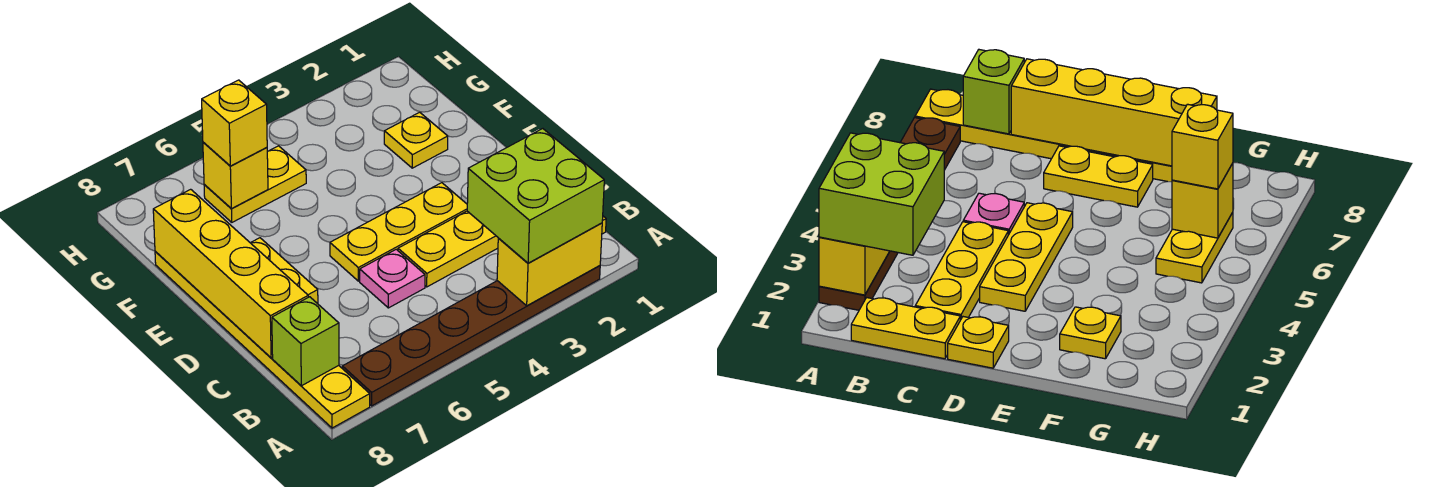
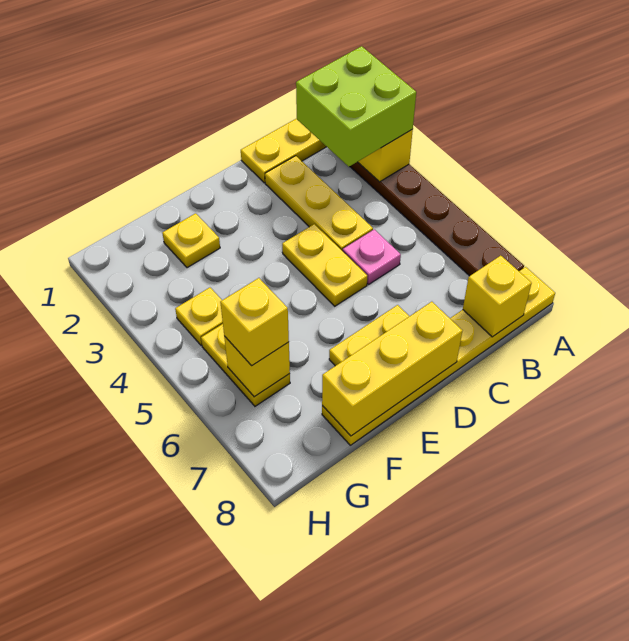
lime brick B8 level 2 -> yellow brick B8 level 2
yellow brick C8:F8 level 2 -> yellow brick D8:F8 level 2
yellow plate D1 level 1 -> yellow plate G4 level 1
yellow plate D3:D5 level 1 -> yellow plate D4:D5 level 1

